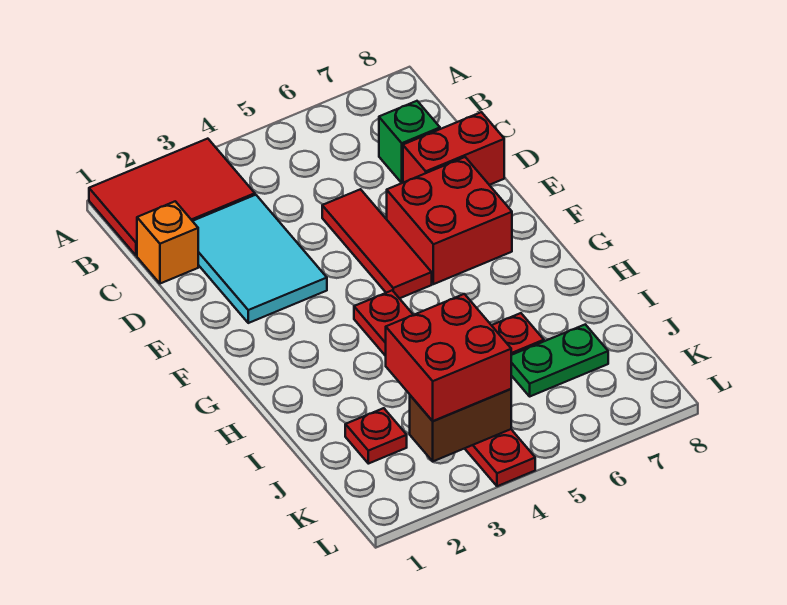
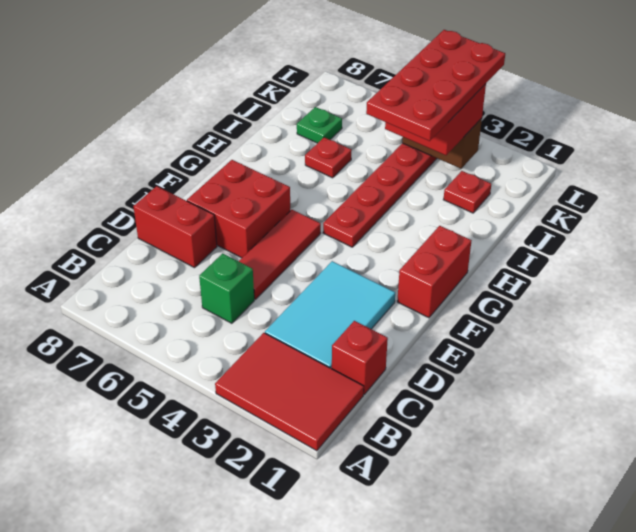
orange brick C1 level 1 -> red brick C1 level 1
green brick C7 level 1 -> green brick C5 level 1
none -> red brick F1:G1 level 1
none -> red plate I3:L4 level 4
green plate J6:J7 level 1 -> green plate J7 level 1

